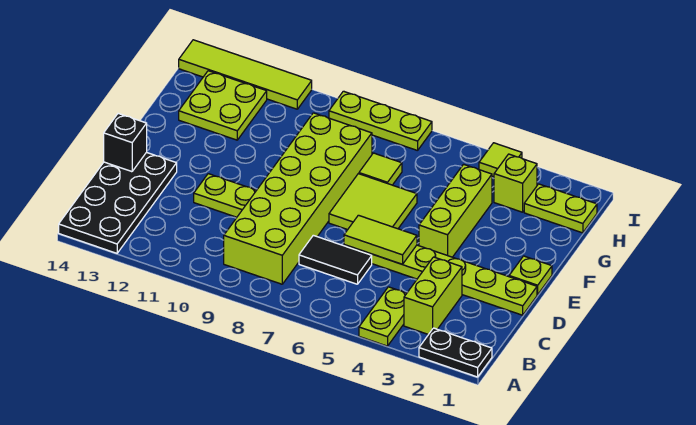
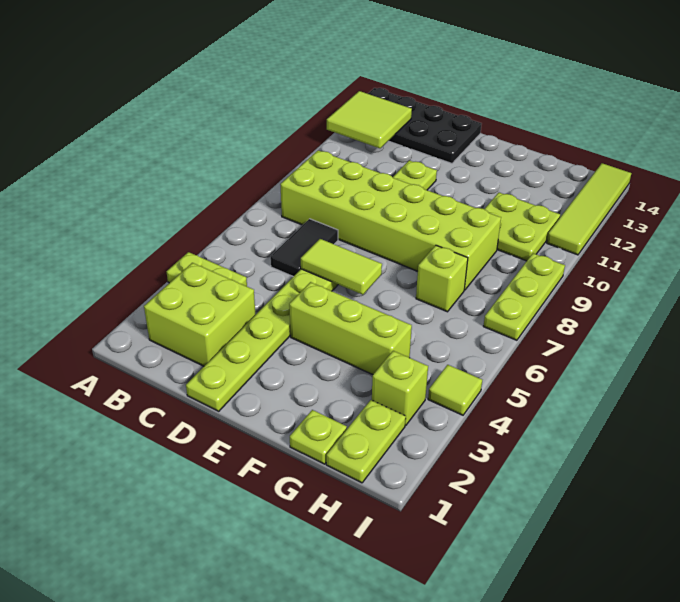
black plate A1:A2 level 1 -> none
lime brick B3:C3 level 1 -> lime brick B2:C3 level 1
lime tile D5:D6 level 2 -> lime tile D6:E6 level 2
black brick D14 level 2 -> none
lime plate E1 level 1 -> lime plate G1 level 1
lime tile E6:F7 level 1 -> lime tile A12:B13 level 2
lime tile G7 level 1 -> lime brick G7 level 1
lime plate G12:H13 level 1 -> lime plate G10:H11 level 1

